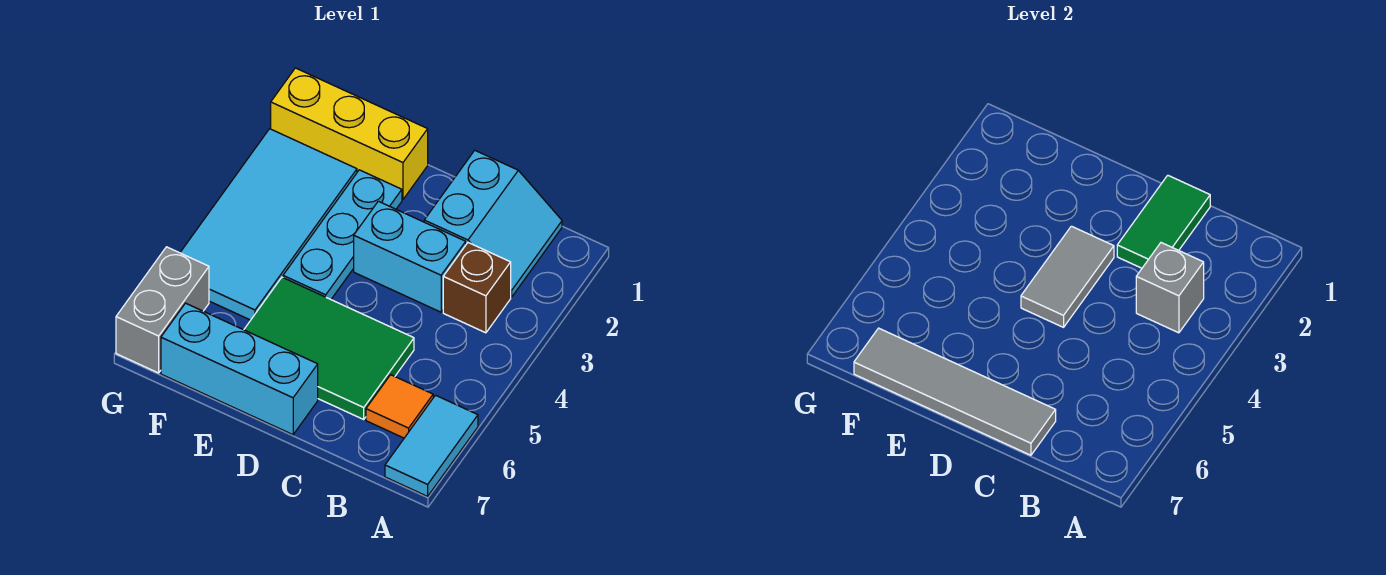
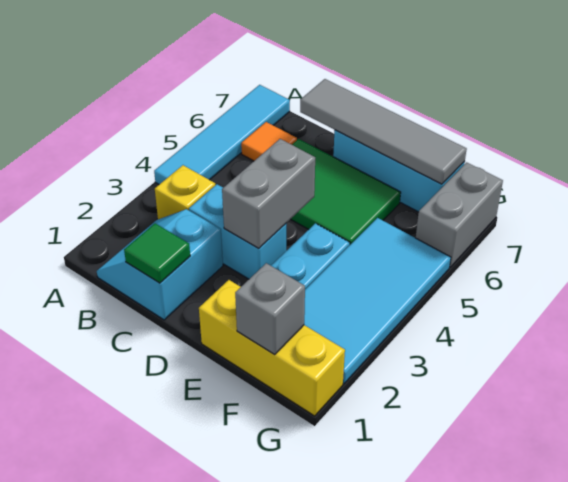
cyan tile A6:A7 level 1 -> cyan tile A4:A7 level 1
brown brick B3 level 1 -> yellow brick B3 level 1
grey brick B3 level 2 -> grey brick F1 level 2
green tile C1:C2 level 2 -> green tile C1 level 2
grey tile D3:D4 level 2 -> grey brick D3:D4 level 2

